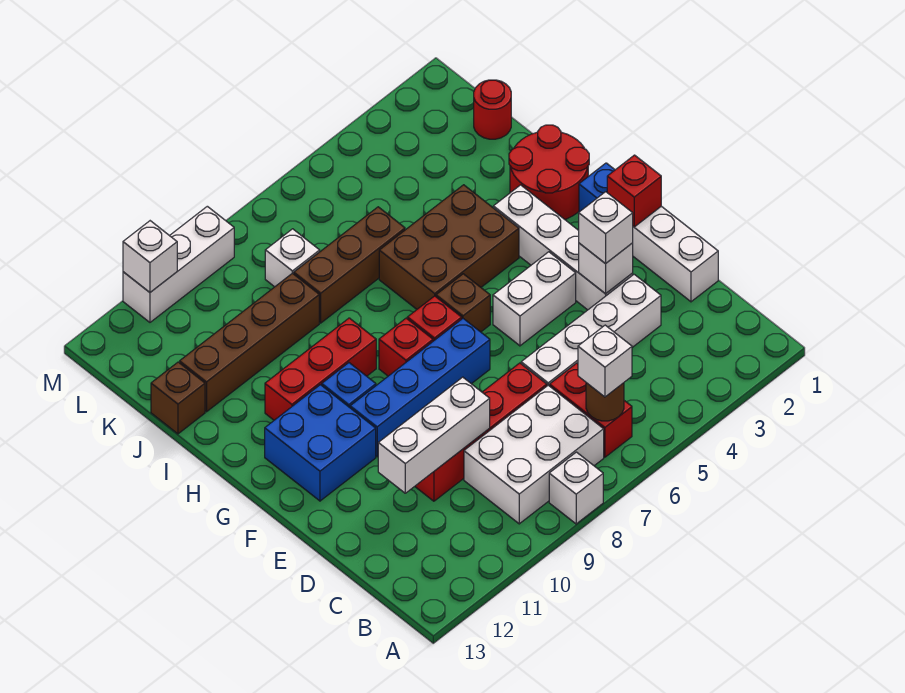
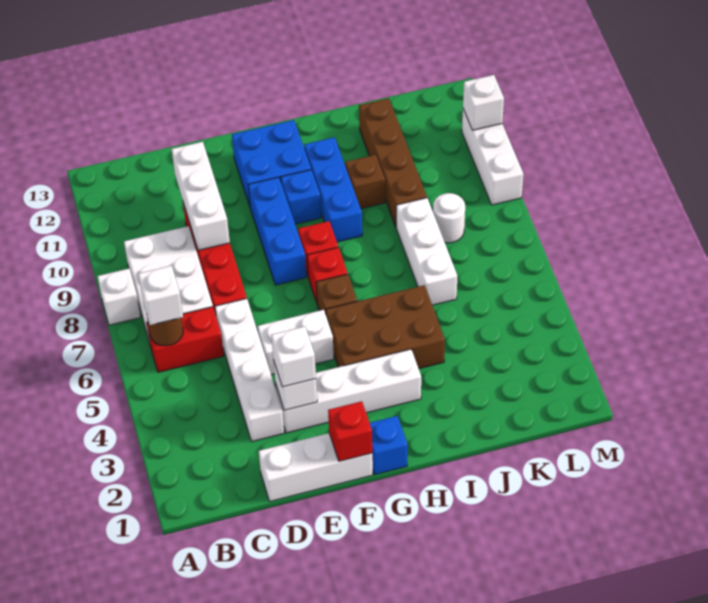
white brick F4:F5 level 1 -> white brick E5:F5 level 1
blue brick F7:F10 level 1 -> blue brick F8:F10 level 1
red round brick H1:I2 level 1 -> none
brown brick H4:I6 level 1 -> brown brick G4:I5 level 1
red brick H9:H11 level 1 -> blue brick H9:H11 level 1
brown brick J6:J8 level 1 -> white brick J6:J8 level 1
brown brick J13 level 1 -> brown brick I10 level 1
red round brick K1 level 1 -> none
white brick K8 level 1 -> white round brick K8 level 1

